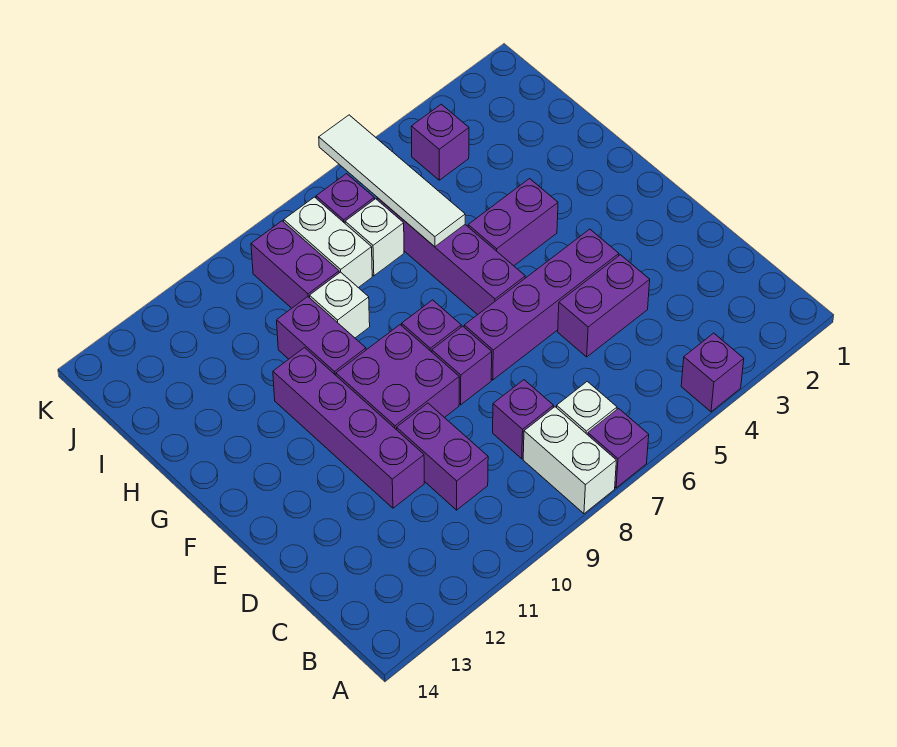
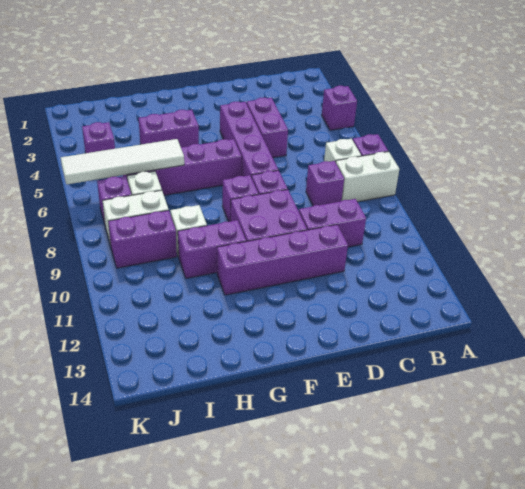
purple brick G4:G5 level 1 -> purple brick G4:H4 level 1

